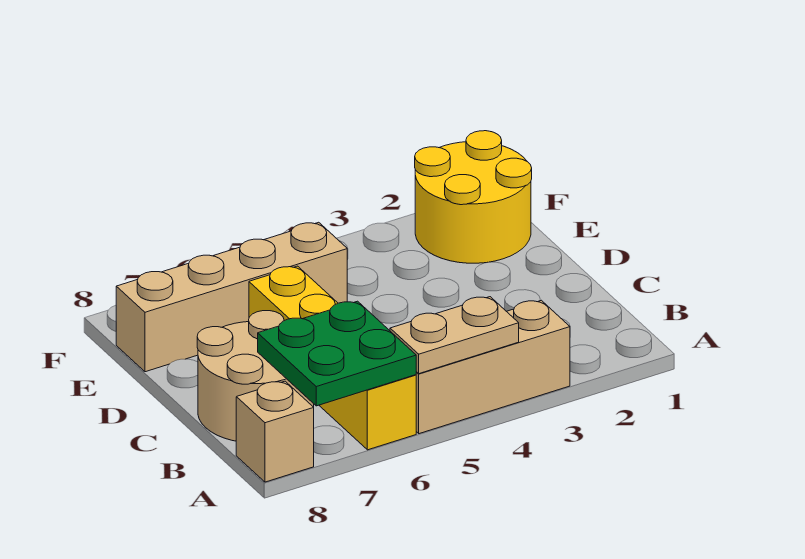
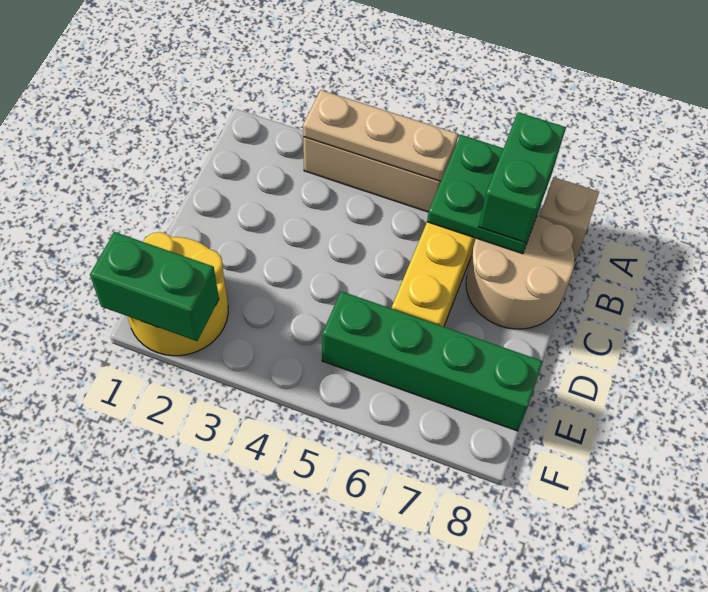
tan plate A4:A5 level 2 -> tan plate A3:A5 level 2
none -> green brick A7:B7 level 3
tan brick E5:E8 level 1 -> green brick E5:E8 level 1
none -> green brick F1:F2 level 2

